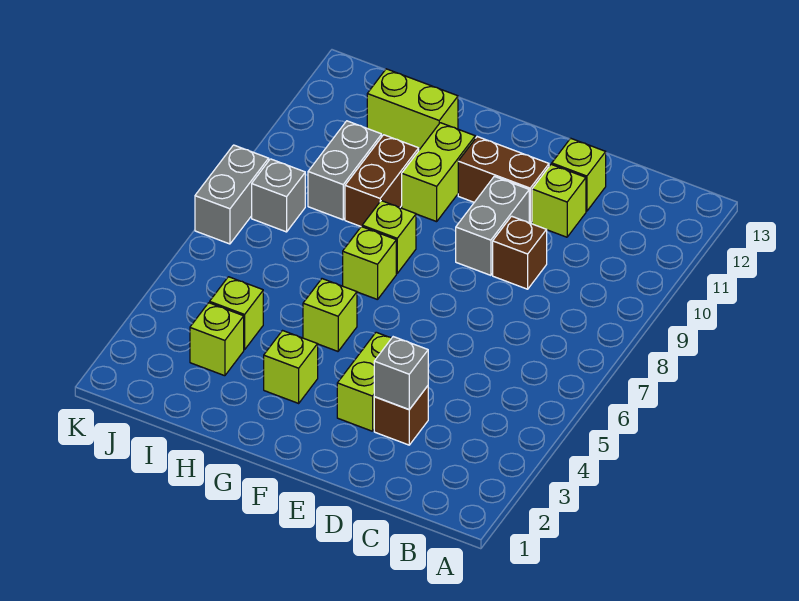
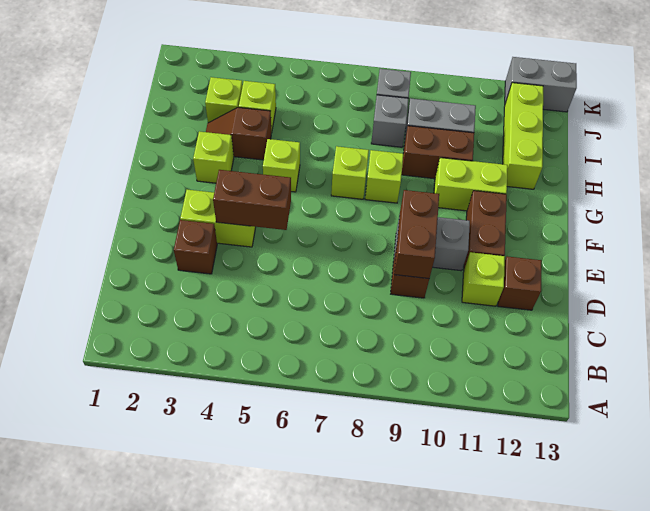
grey brick D3 level 2 -> grey brick I8 level 1
none -> brown brick D9:E9 level 2
lime brick D12 level 1 -> brown brick D12 level 1
none -> brown brick E4:E5 level 2
none -> brown slope H3:H4 level 1 top 4
lime brick H12:I12 level 1 -> lime brick H12:J12 level 1
grey brick K7:K8 level 1 -> grey brick K12:K13 level 1

